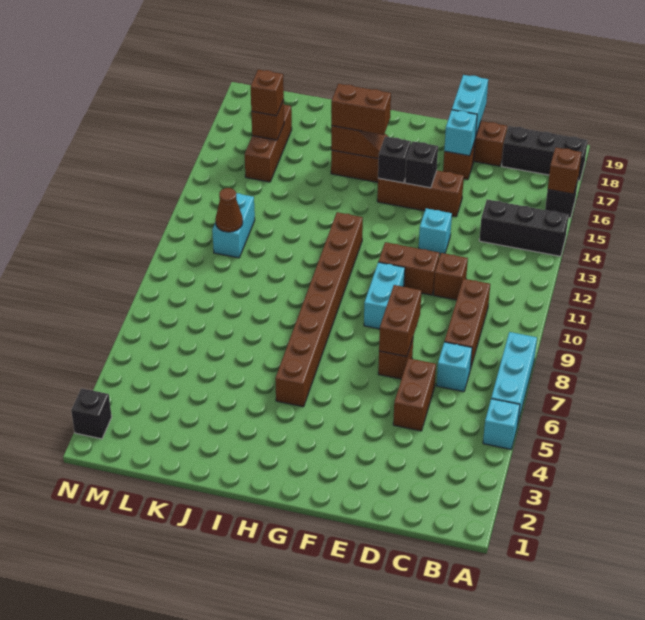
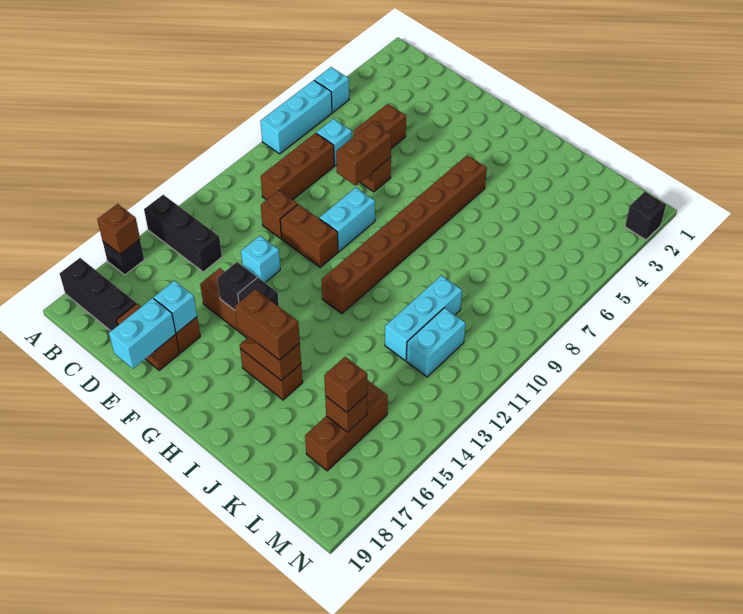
none -> cyan brick K10:K12 level 1
brown cone L11 level 2 -> none

